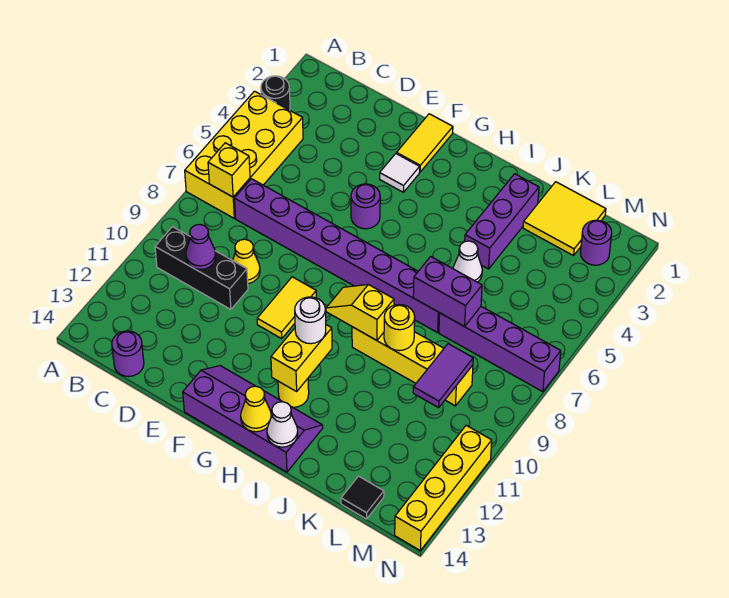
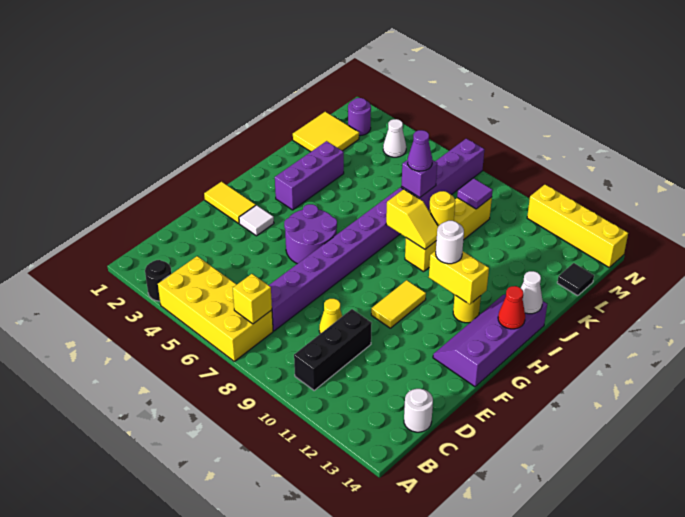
purple cone C10 level 2 -> purple cone K7 level 3
purple round brick C14 level 1 -> white round brick C14 level 1
purple round brick F5 level 1 -> purple round brick F5:G6 level 1
yellow tile F9:F10 level 1 -> yellow tile F10:G10 level 1
yellow slope H9:I9 level 2 top I -> yellow slope I8:I9 level 2 top 8
yellow cone H14 level 2 -> red cone H14 level 2
purple brick J2:J4 level 1 -> purple brick H3:J3 level 1
white cone J5 level 1 -> white cone M4 level 1
purple brick J7:K7 level 2 -> purple brick K7 level 2
purple tile L9:L10 level 2 -> purple tile L9 level 2

